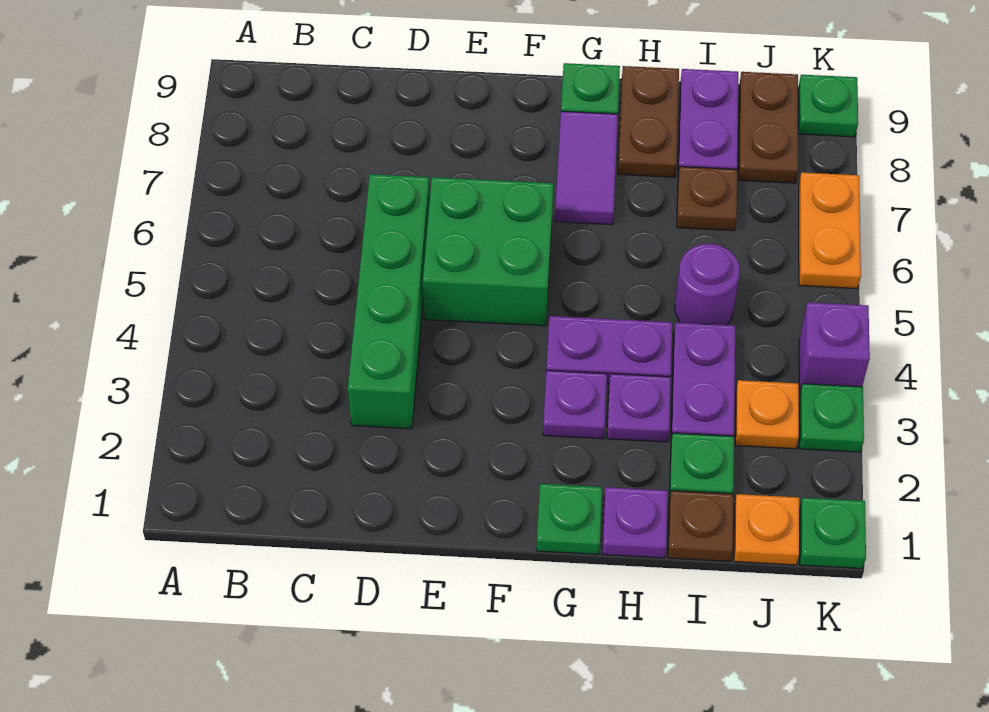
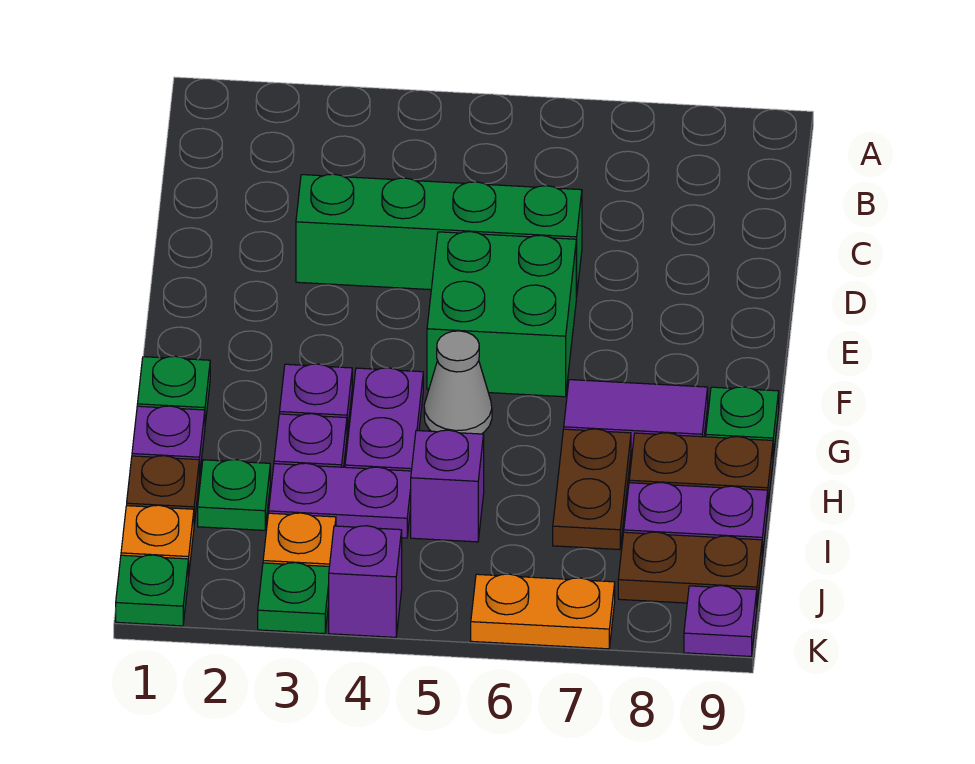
none -> grey cone G5 level 1
purple round brick I5 level 1 -> purple brick I5 level 1
brown plate I7 level 1 -> brown plate H7:I7 level 1
green plate K9 level 1 -> purple plate K9 level 1

